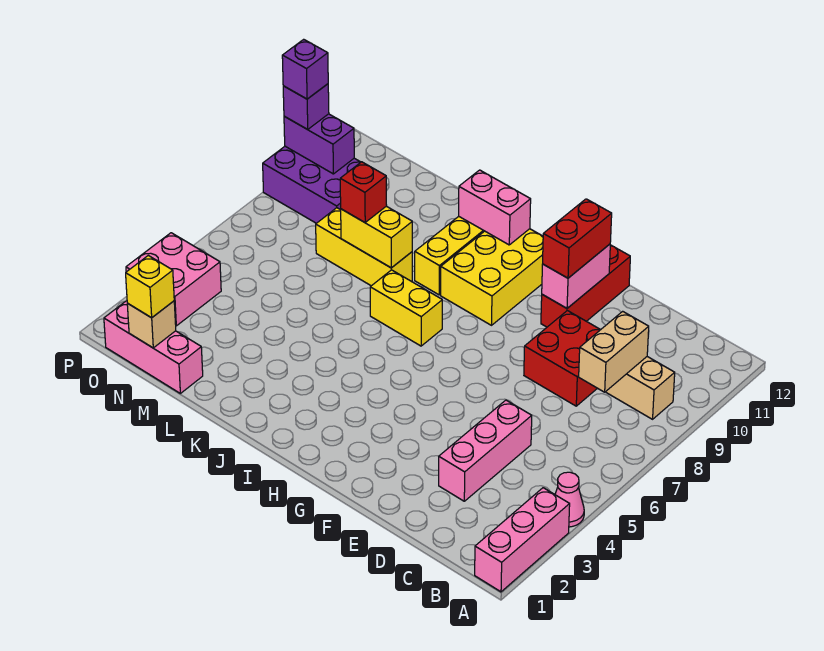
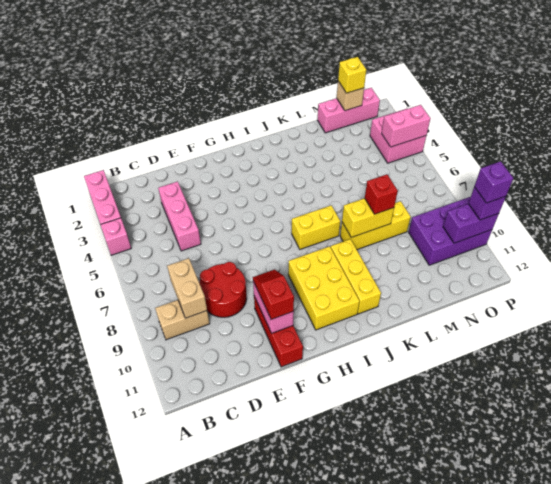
pink cone A4 level 1 -> pink brick A4 level 1
red brick D8:E9 level 1 -> red round brick D8:E9 level 1
red brick F10:F11 level 3 -> red slope F10:F11 level 3 top 11
pink brick I11:J11 level 2 -> pink brick O4:P4 level 2

